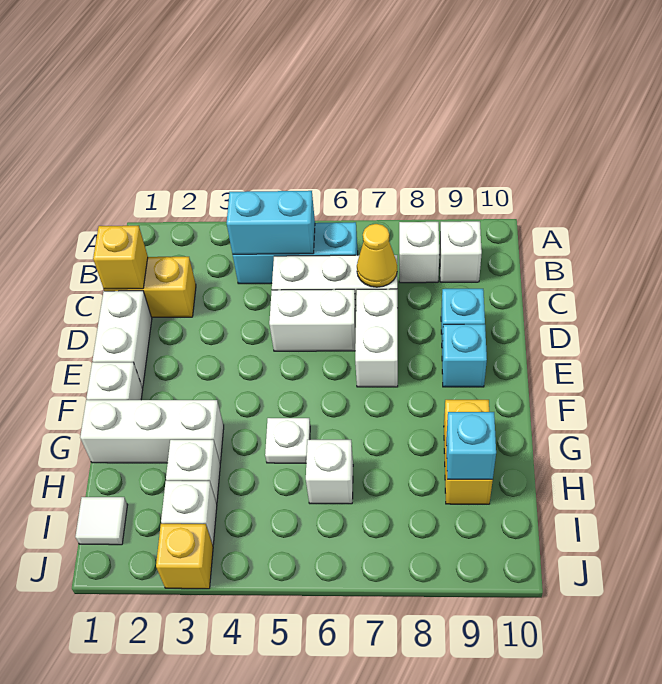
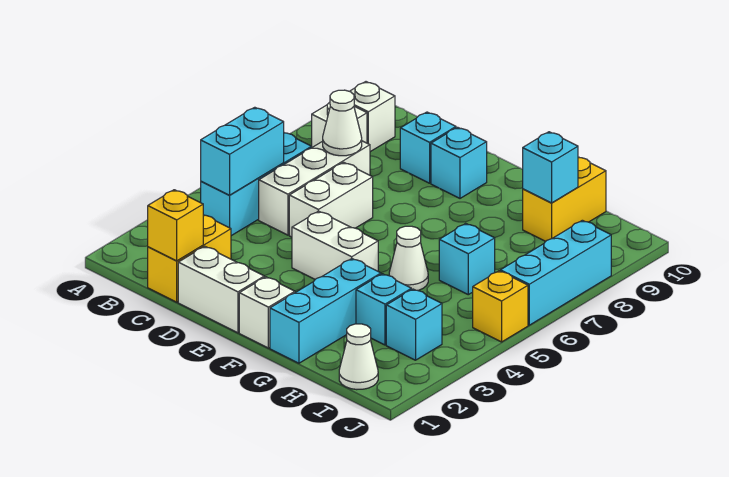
yellow cone C7 level 2 -> white cone C7 level 2
white brick D7:E7 level 1 -> white brick E4:F4 level 1
white brick G1:G3 level 1 -> cyan brick G1:G3 level 1
white plate G5 level 1 -> white cone G5 level 1
yellow brick G9:H9 level 1 -> yellow brick H9:H10 level 1
white brick H3 level 1 -> cyan brick H3 level 1
white brick H6 level 1 -> cyan brick H6 level 1
white tile I1 level 1 -> white cone I1 level 1
white brick I3 level 1 -> cyan brick I3 level 1
yellow brick J3 level 1 -> yellow brick J5 level 1
none -> cyan brick J6:J8 level 1

